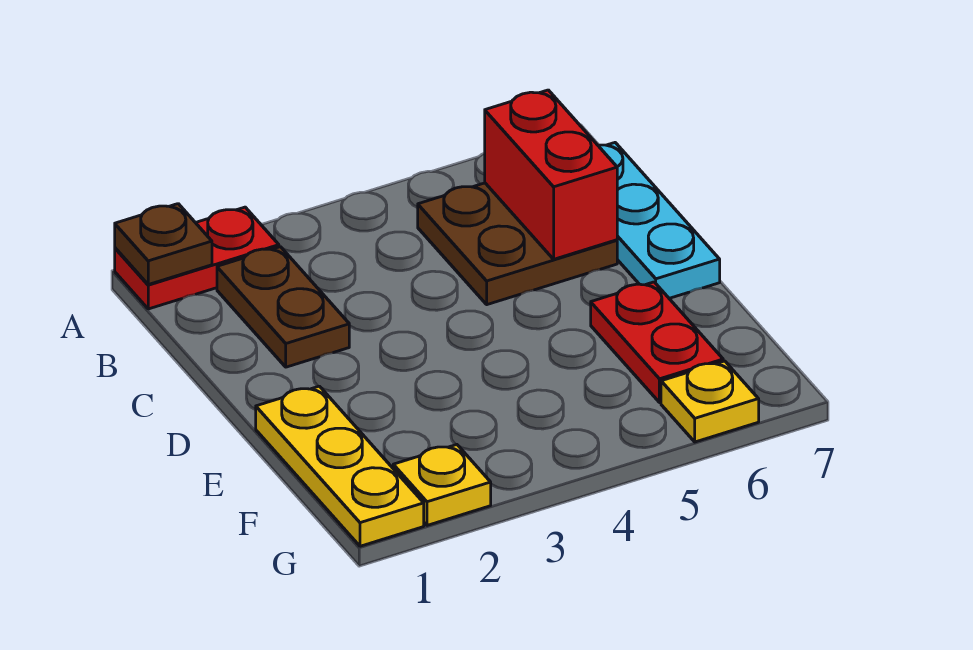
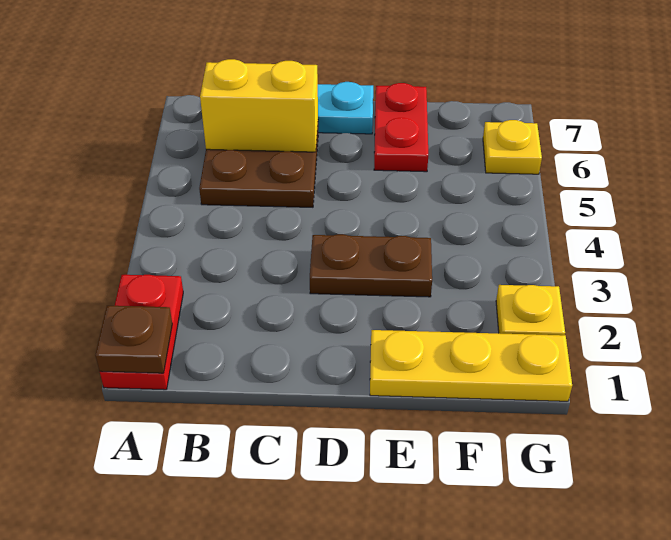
brown plate B2:C2 level 1 -> brown plate D3:E3 level 1
red brick B6:C6 level 2 -> yellow brick B6:C6 level 2
red plate E6:F6 level 1 -> red plate E6:E7 level 1

